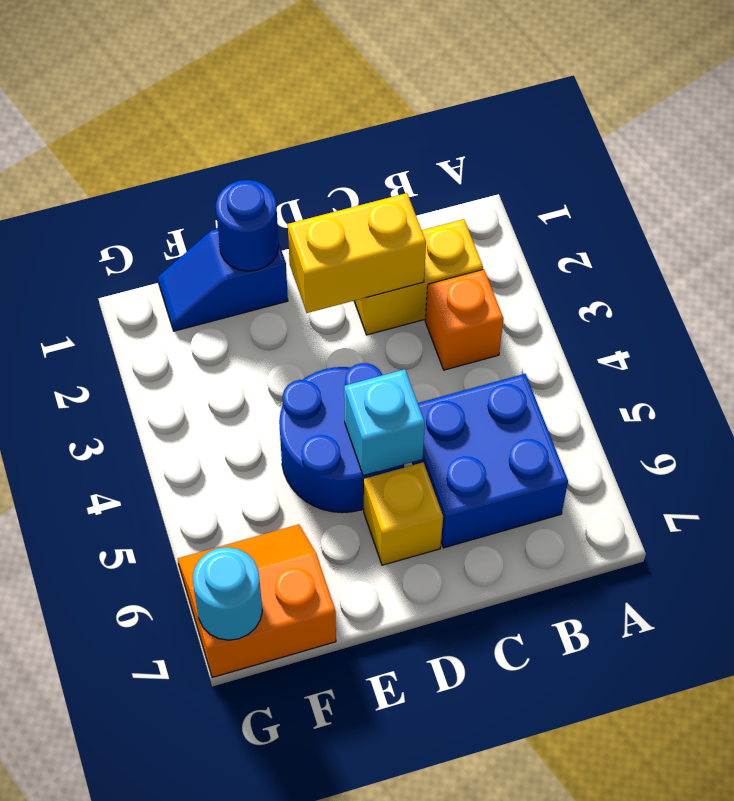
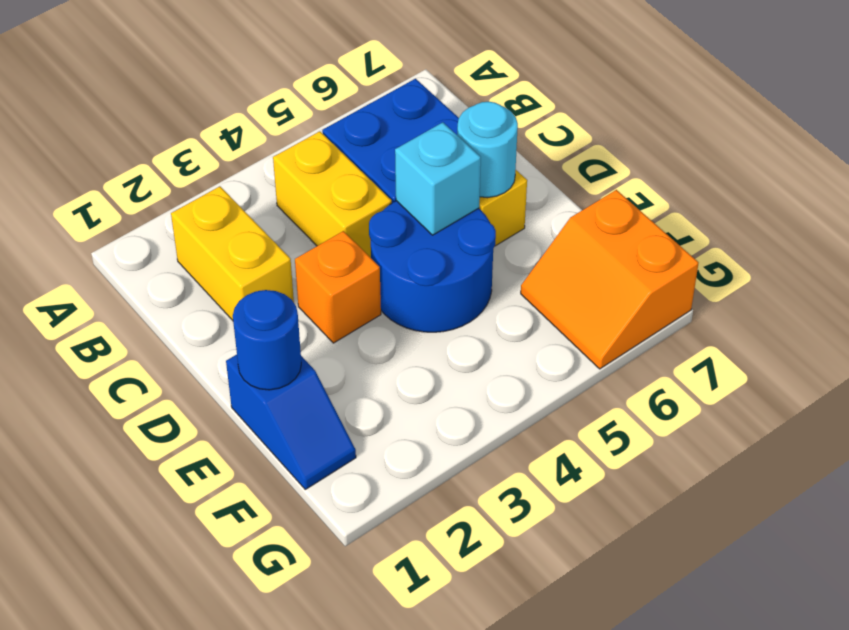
orange brick B3 level 1 -> orange brick D3 level 1
yellow brick C2:D2 level 2 -> yellow brick B4:C4 level 1
cyan round brick G7 level 2 -> cyan round brick D6 level 2

